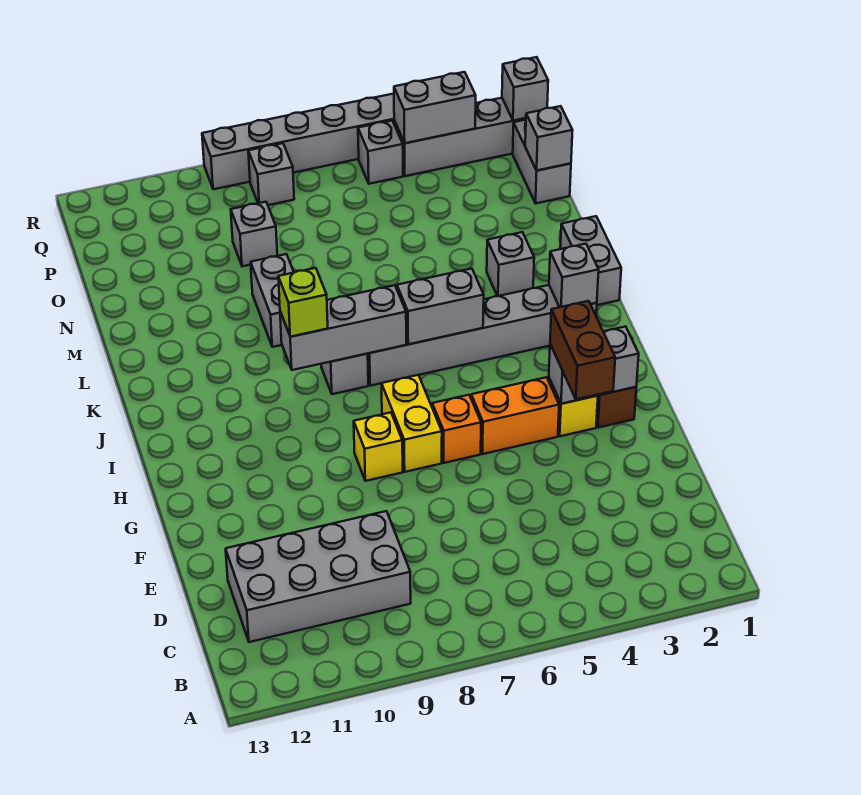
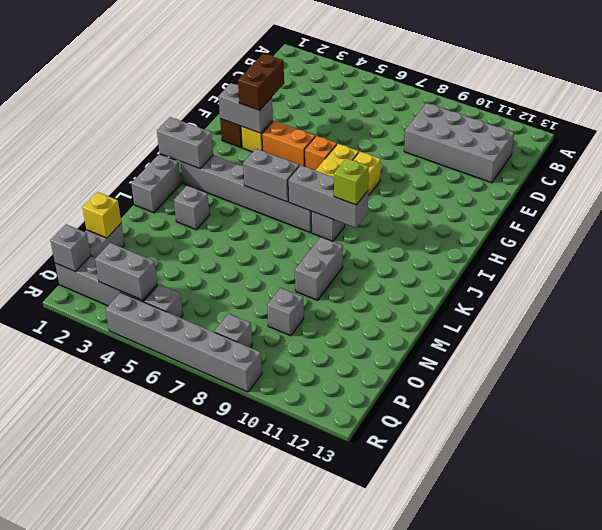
grey brick J2 level 2 -> grey brick J1:J2 level 2
grey brick O1 level 2 -> yellow brick O1 level 2

